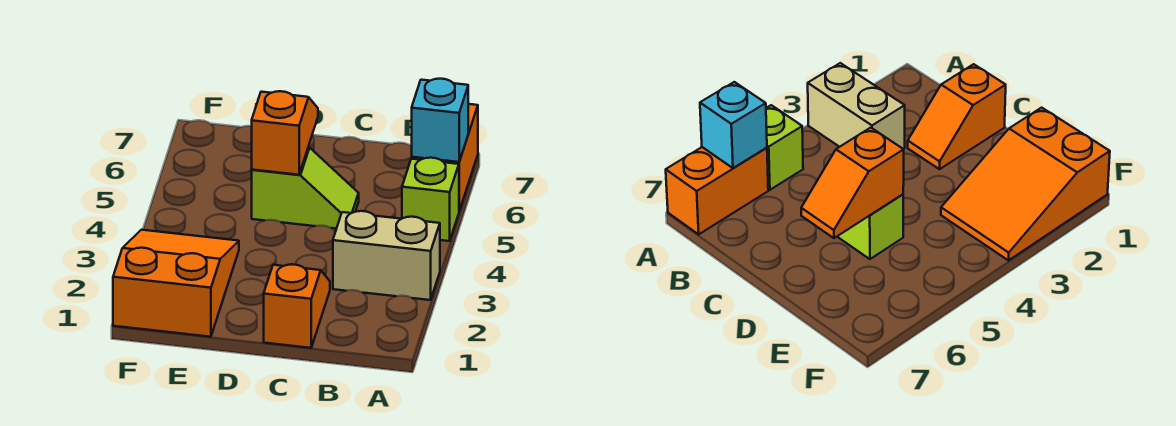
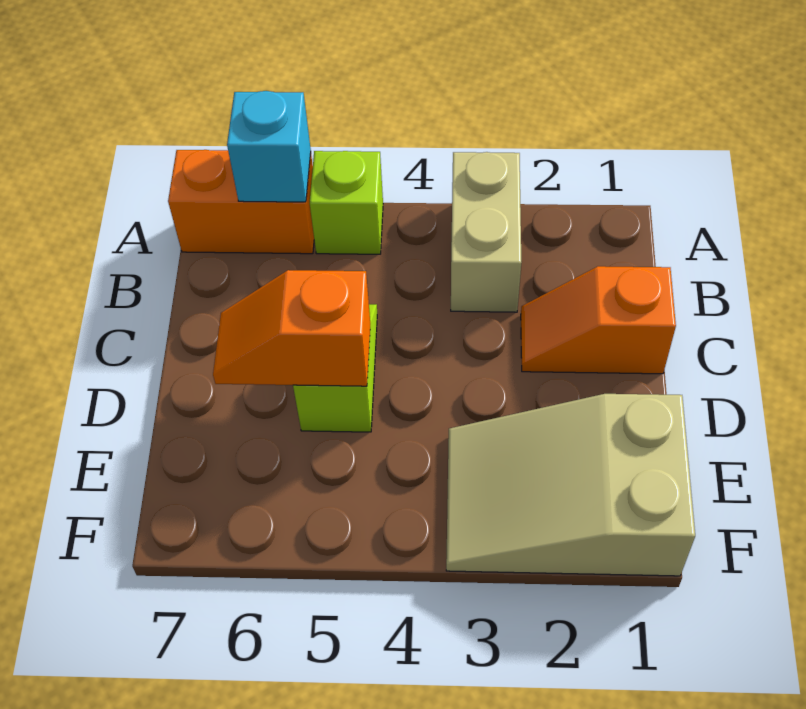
orange slope E1:F3 level 1 top 1 -> tan slope E1:F3 level 1 top 1

